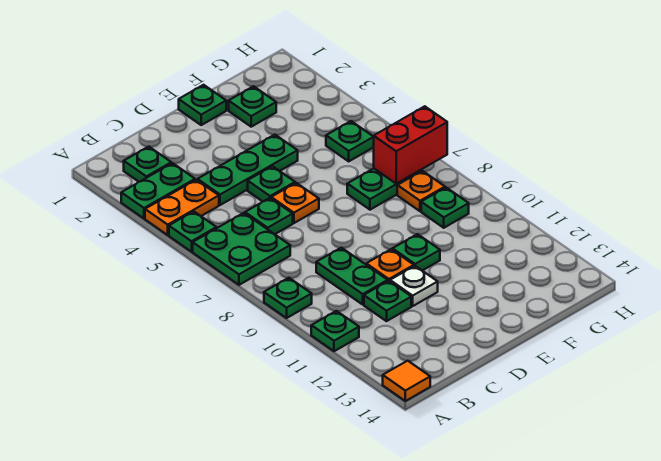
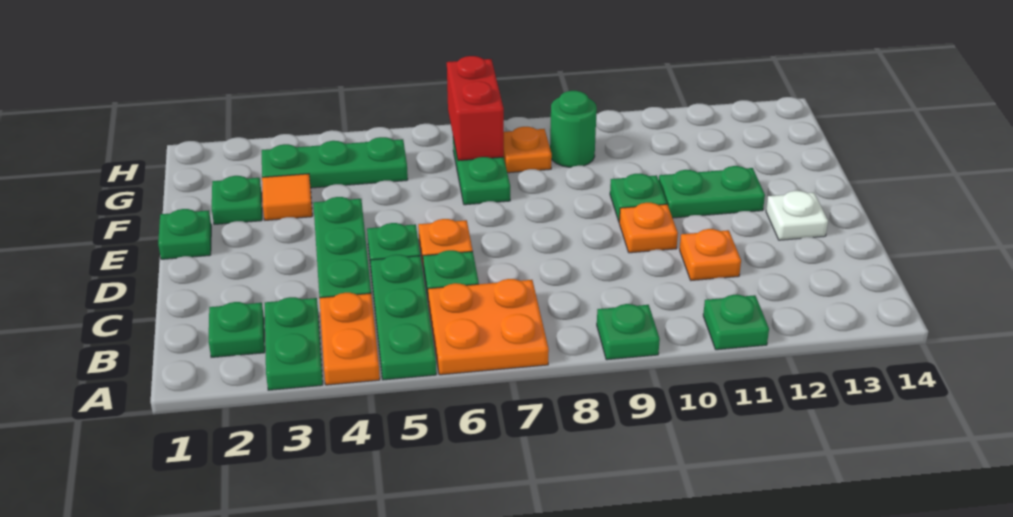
green plate A5 level 1 -> green plate A5:C5 level 1
green plate A6:B7 level 1 -> orange plate A6:B7 level 1
orange tile A14 level 1 -> orange tile F3 level 1
green plate C9:C10 level 1 -> green plate E11:E12 level 1
green plate C11 level 1 -> orange plate C11 level 1
white plate D11 level 1 -> white plate D13 level 1
green plate G5 level 1 -> green plate G3:G5 level 1
green plate G9 level 1 -> green round brick G9 level 1

